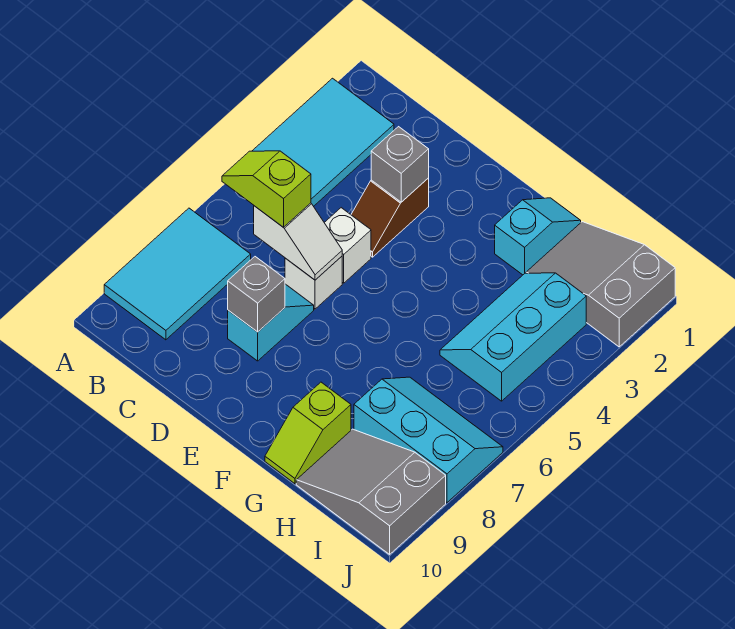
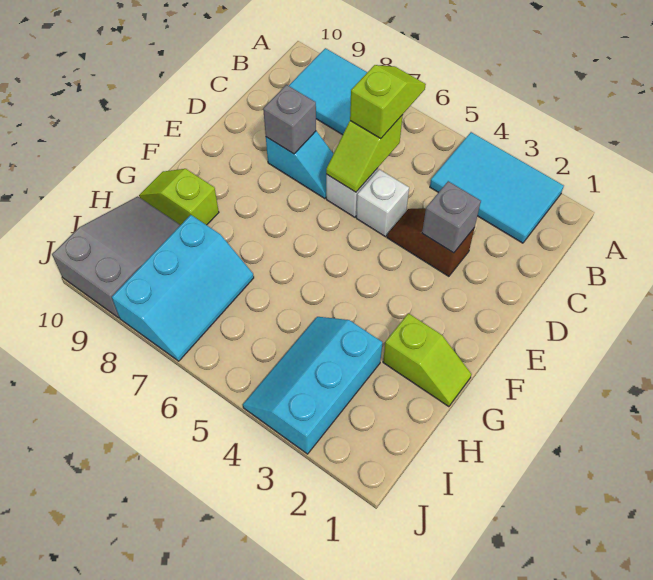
white slope C6:D6 level 2 top C -> lime slope C6:D6 level 2 top C
cyan slope G1:G2 level 1 top 2 -> lime slope G1:G2 level 1 top 2
grey slope H1:J2 level 1 top J -> none
cyan slope H3:I5 level 1 top I -> cyan slope H3:J4 level 1 top 3

